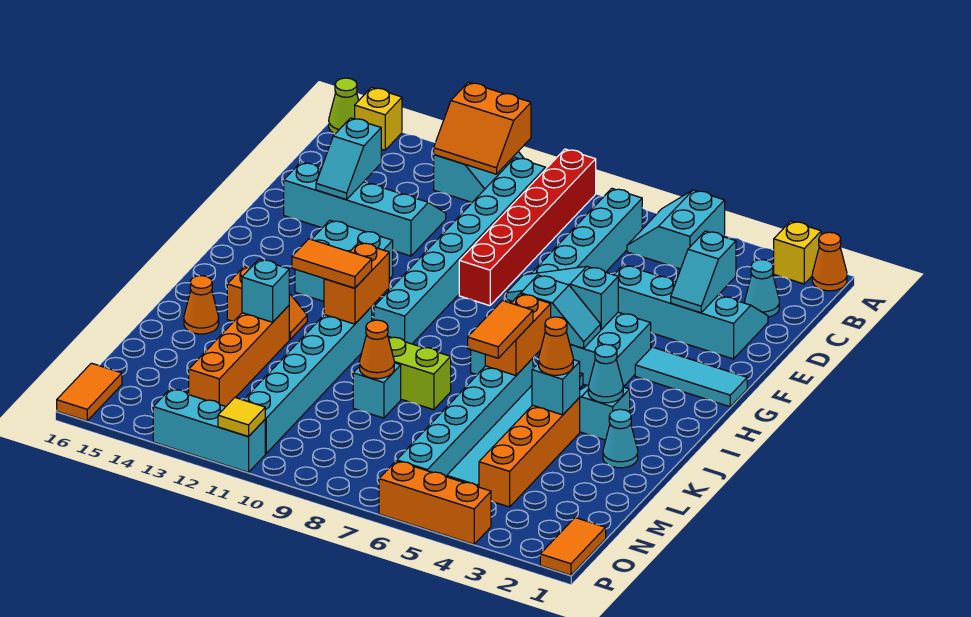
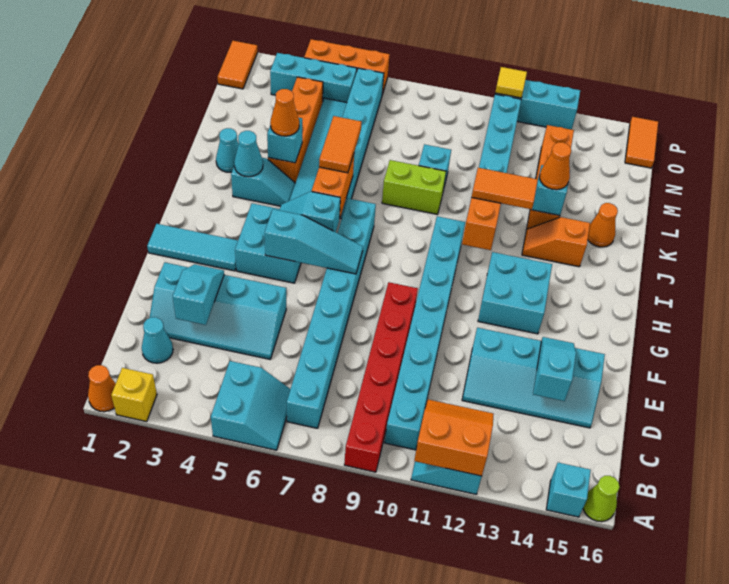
yellow brick A15 level 1 -> cyan brick A15 level 1
orange cone L9 level 2 -> orange cone K13 level 3
none -> cyan brick O3:O5 level 1

